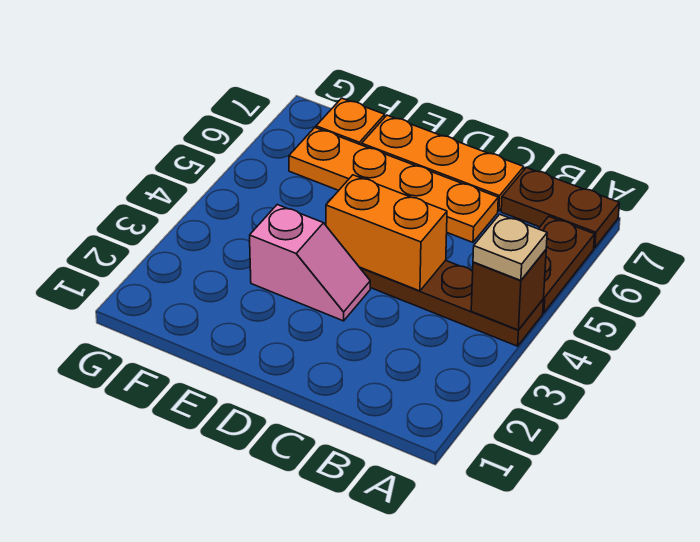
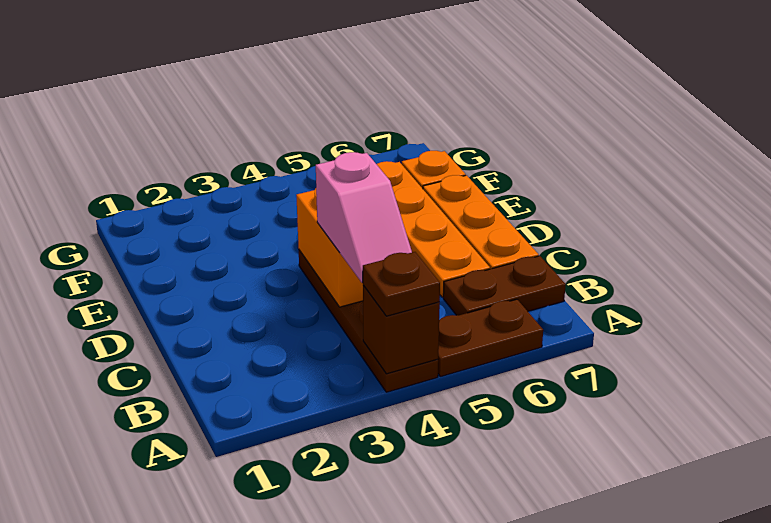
tan plate A4 level 3 -> brown plate A4 level 3
brown plate A7:B7 level 1 -> brown plate B6:B7 level 1
pink slope D3:E3 level 1 top E -> pink slope B4:C4 level 3 top C

